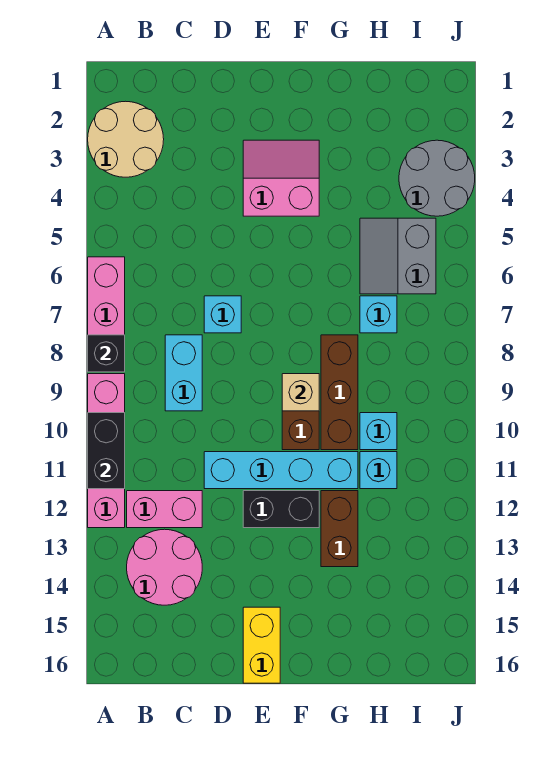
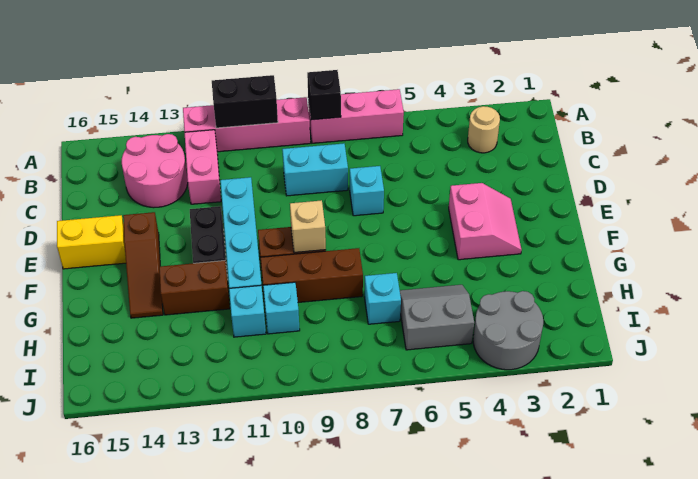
tan round brick A2:B3 level 1 -> tan round brick B3 level 1
none -> brown slope E14:G14 level 1 top E

